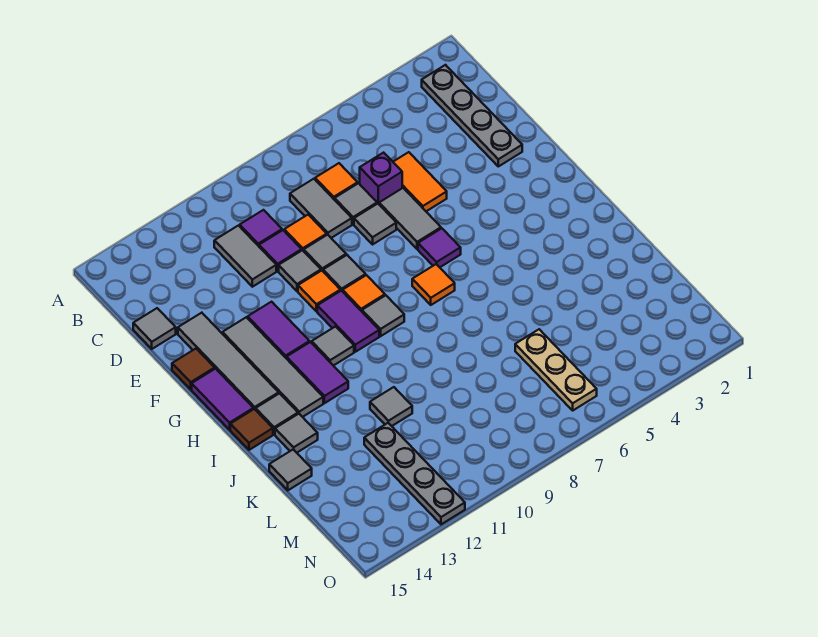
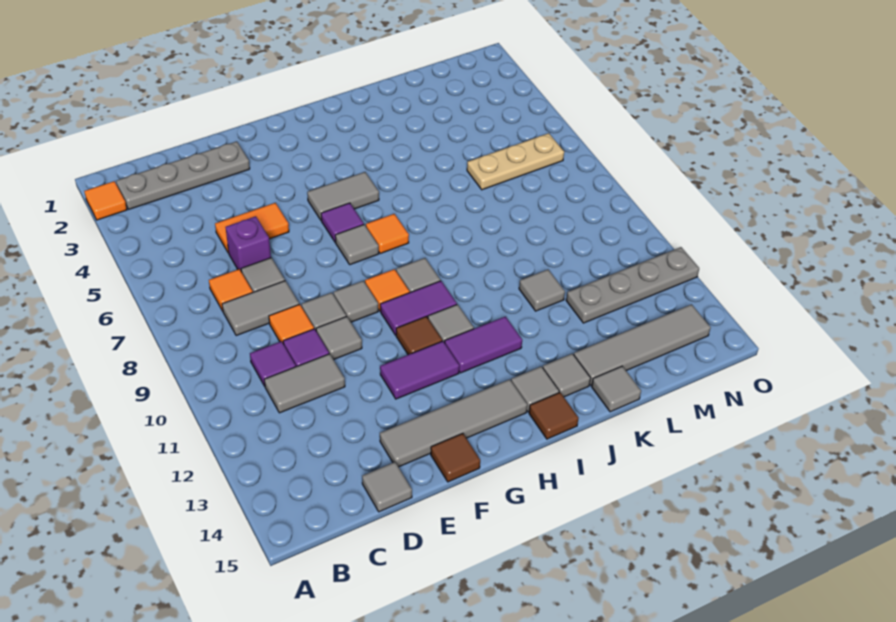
grey tile E6:F6 level 1 -> grey tile G5:H5 level 1
grey tile E7 level 1 -> grey tile G7 level 1
orange tile F10 level 1 -> orange tile A2 level 1
grey tile F13:I13 level 1 -> grey tile K14:N14 level 1
none -> brown tile G11 level 1
purple tile G15:H15 level 1 -> none

